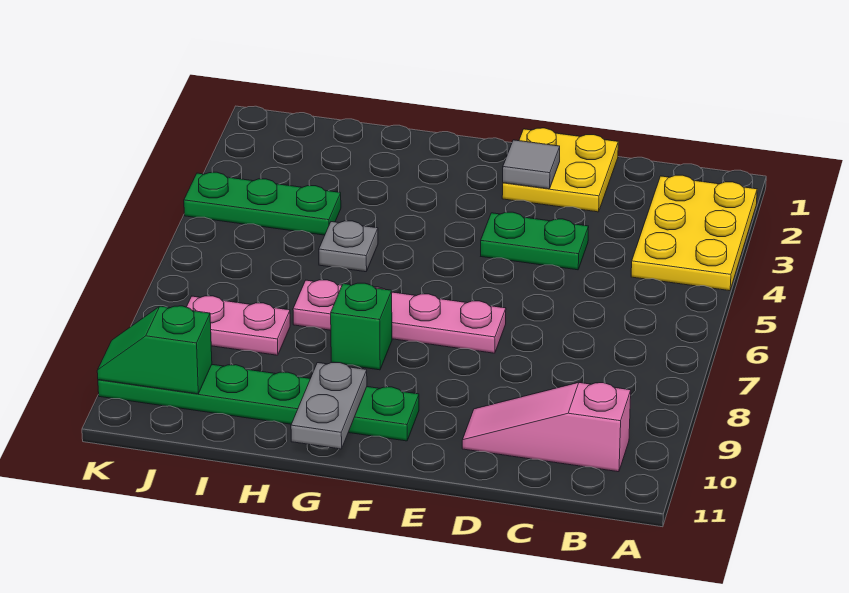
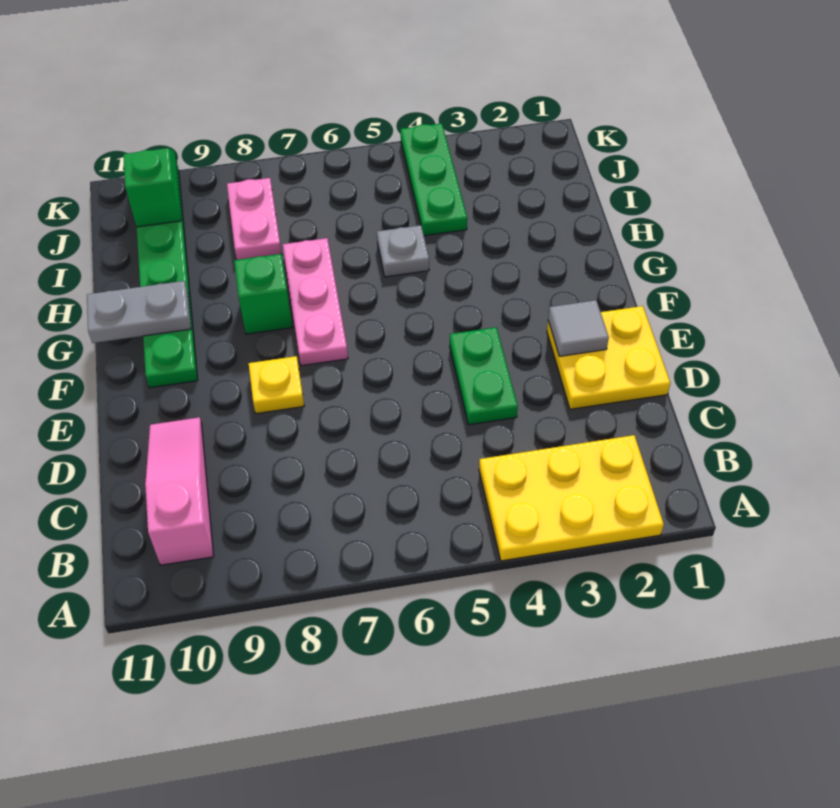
pink plate E7:H7 level 1 -> pink plate F7:H7 level 1
none -> yellow plate E8 level 1

